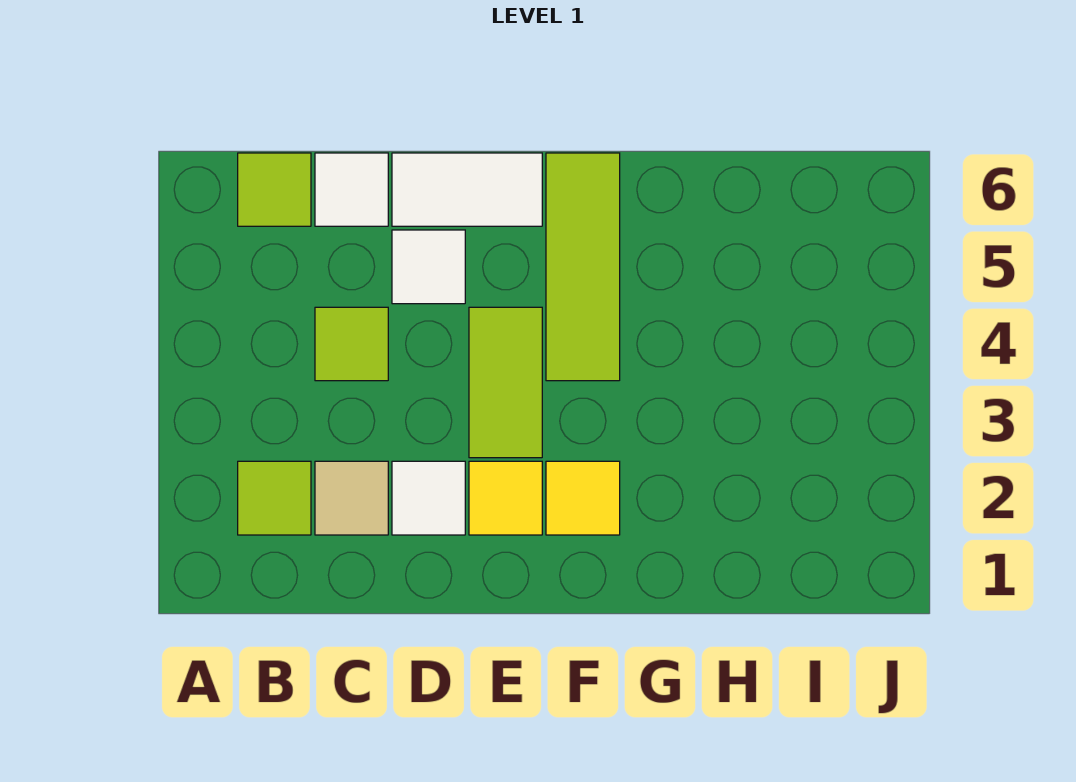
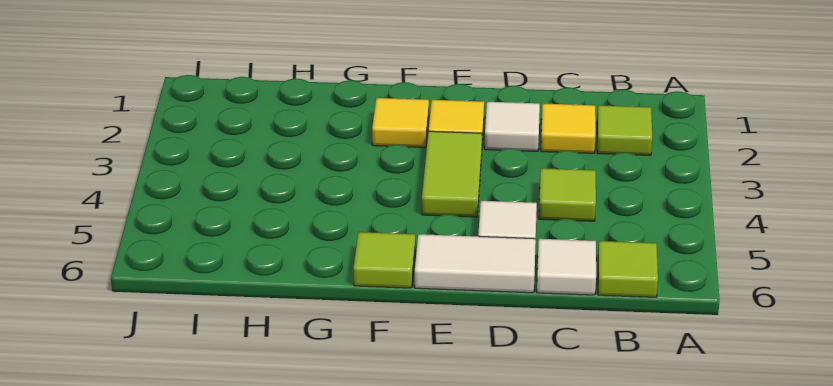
tan tile C2 level 1 -> yellow tile C2 level 1
lime tile F4:F6 level 1 -> lime tile F6 level 1

